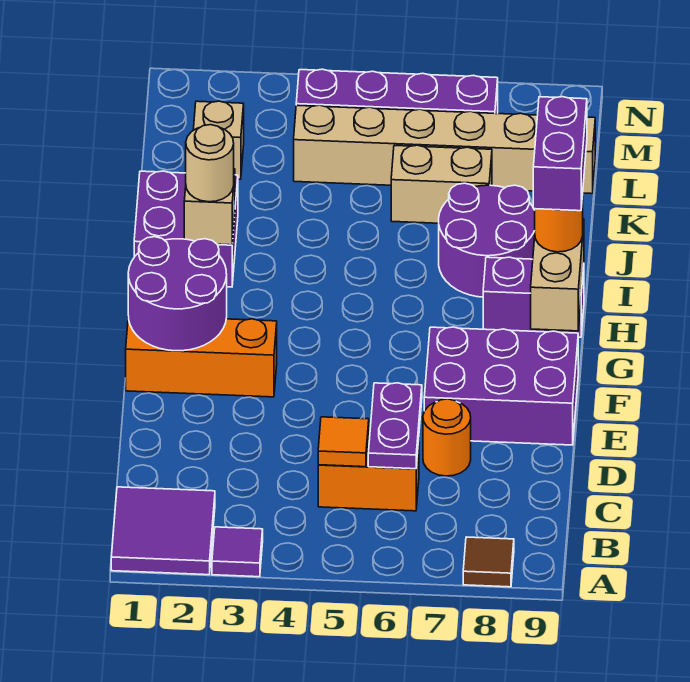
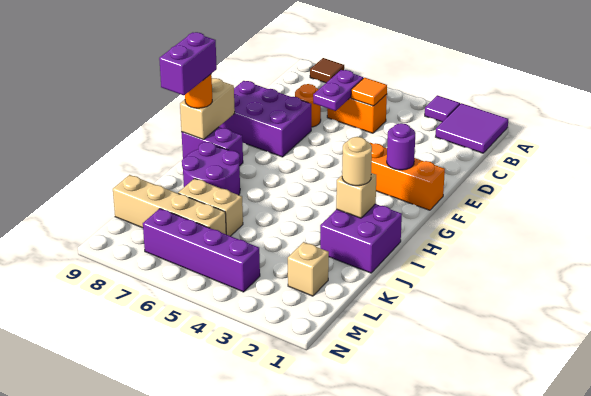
purple round brick F1:G2 level 2 -> purple round brick F2 level 2
tan brick L4:L9 level 1 -> tan brick L6:L9 level 1

